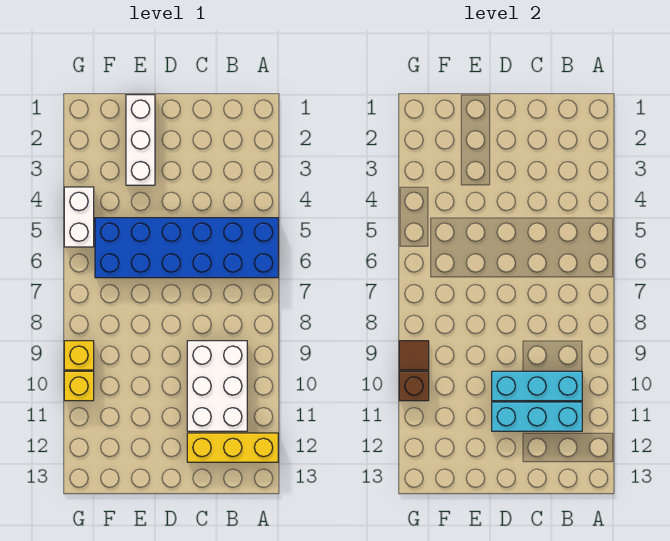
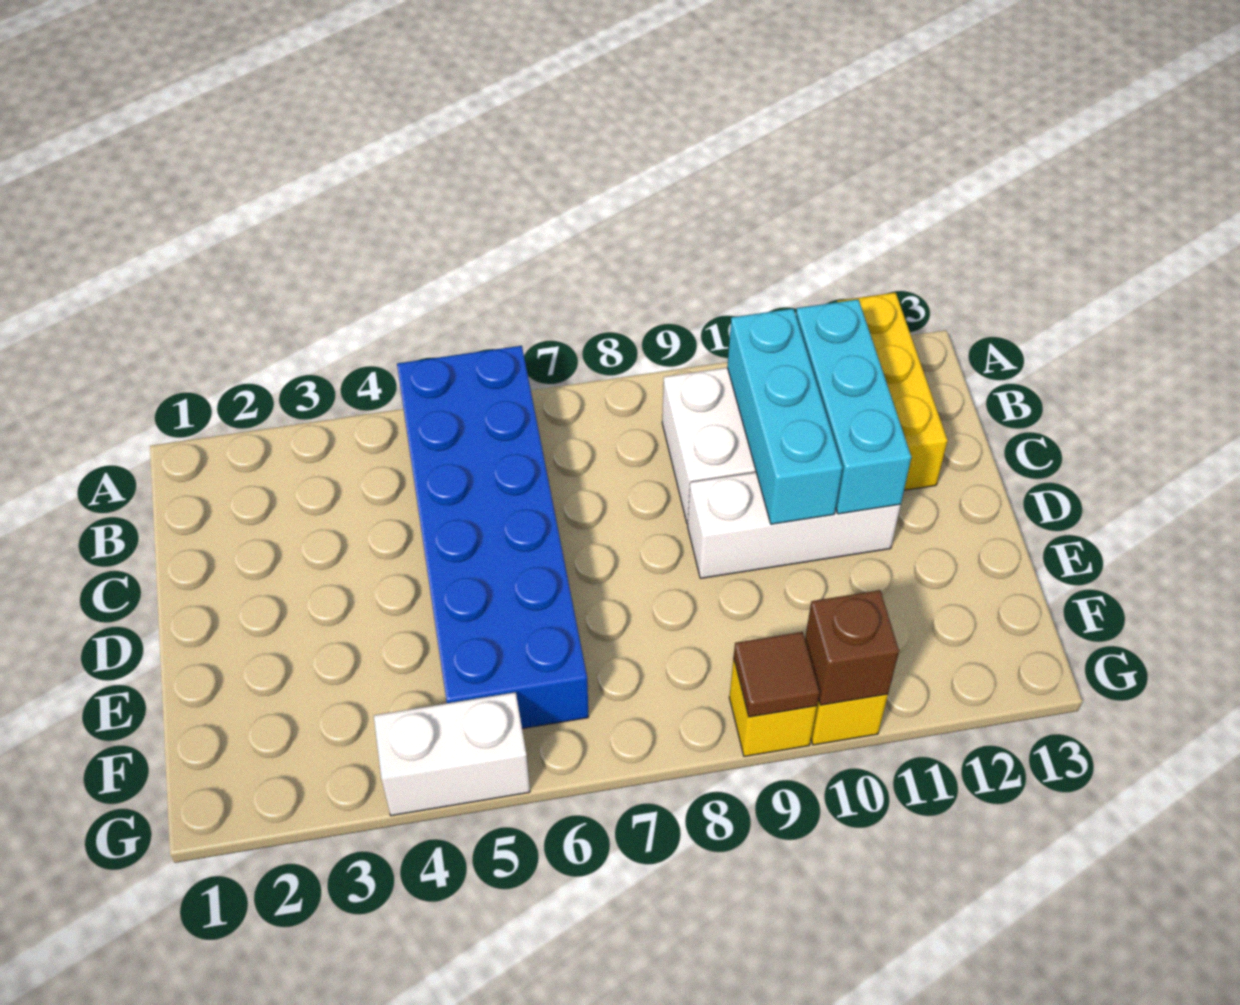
white brick E1:E3 level 1 -> white brick D9:D11 level 1

